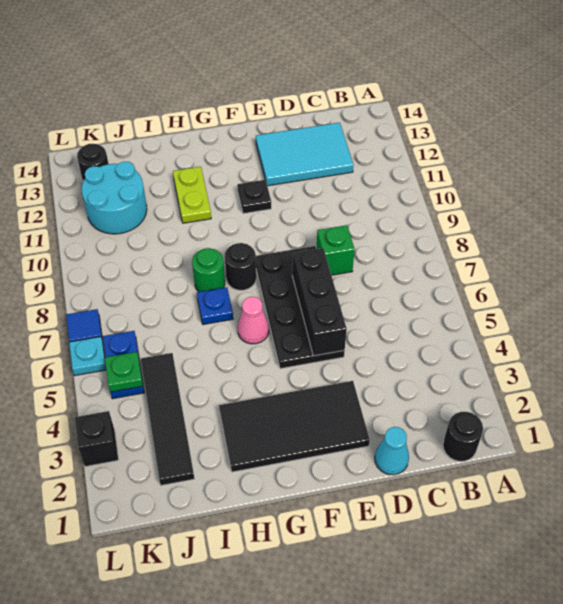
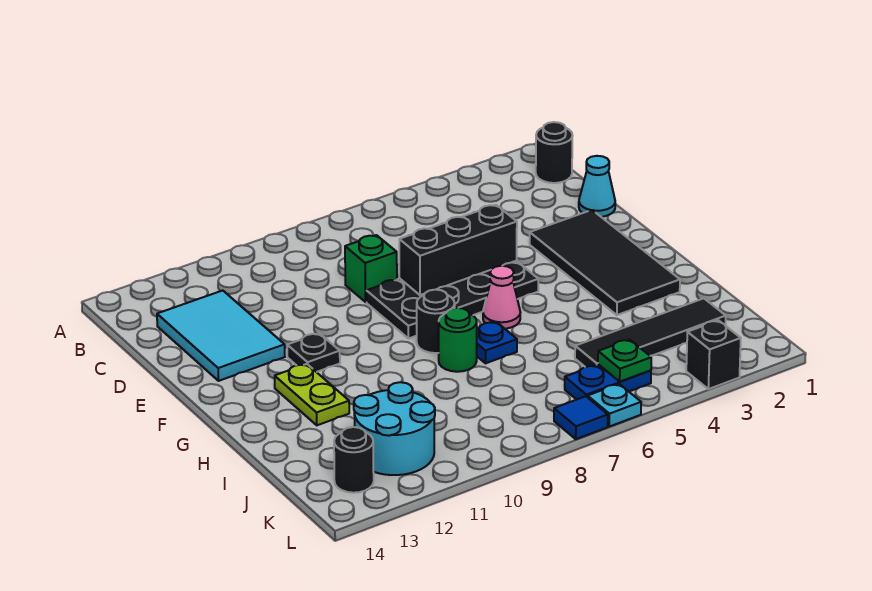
lime plate H11:H12 level 1 -> lime plate G12:H12 level 1

